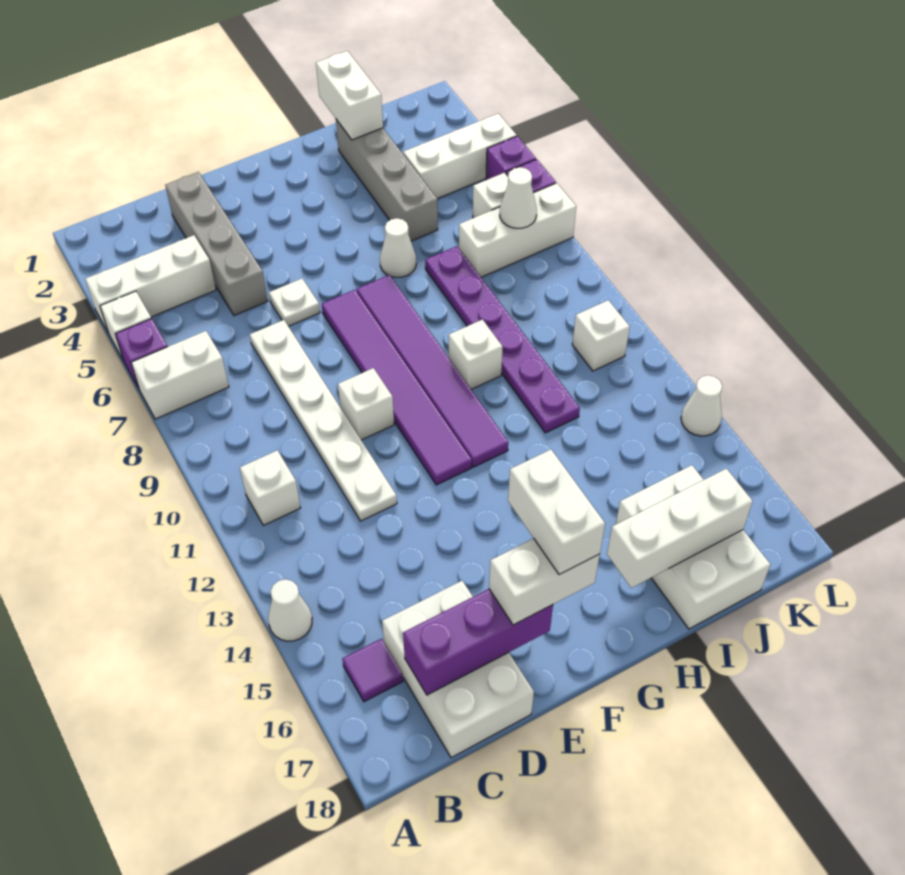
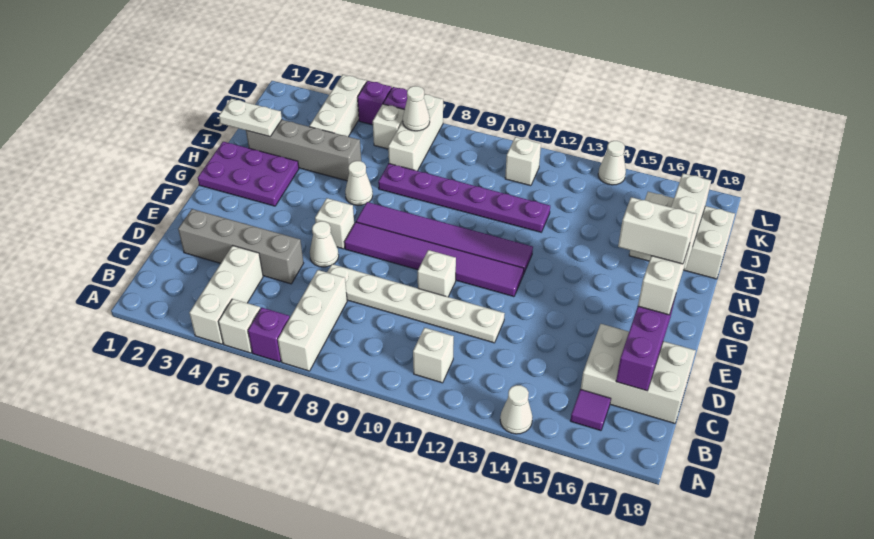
white brick A7:B7 level 1 -> white brick A7:C7 level 1
white plate E6 level 1 -> white cone E6 level 1
none -> purple plate G1:H3 level 1
white brick H10 level 1 -> white brick F6 level 1
white brick I1:I2 level 2 -> white plate I1:I2 level 2

